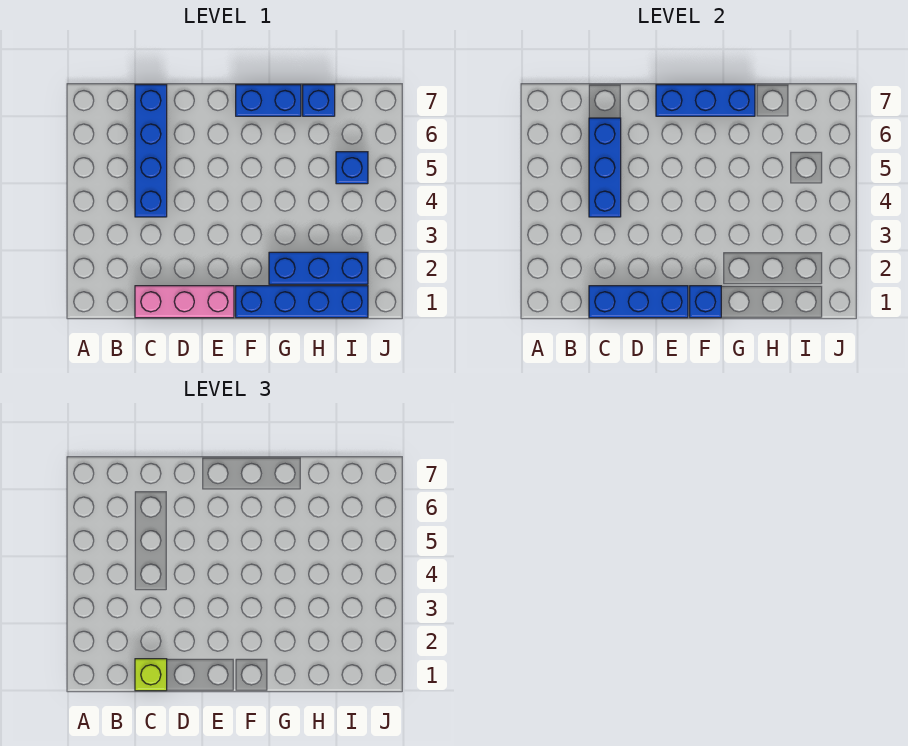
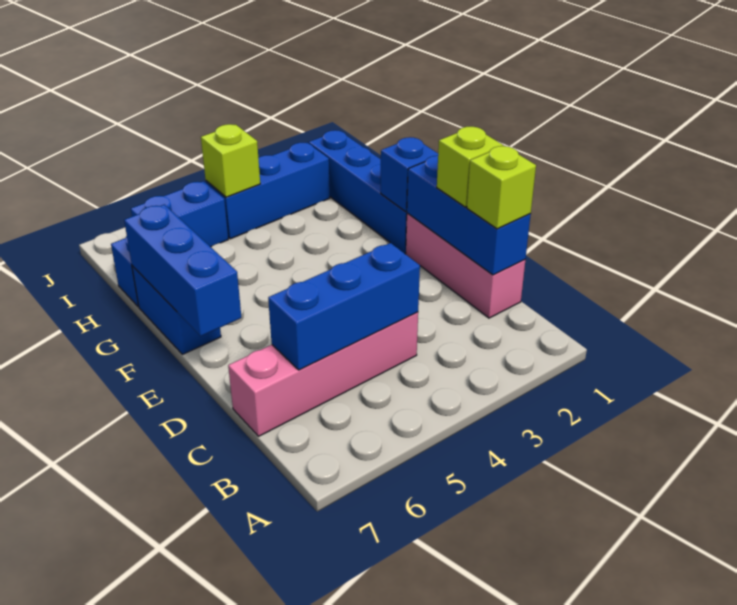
blue brick C4:C7 level 1 -> pink brick C4:C7 level 1
none -> lime brick D1 level 3
blue brick G2:I2 level 1 -> blue brick I2:I4 level 1
none -> lime brick I4 level 2
blue brick I5 level 1 -> blue brick I5:I6 level 1

